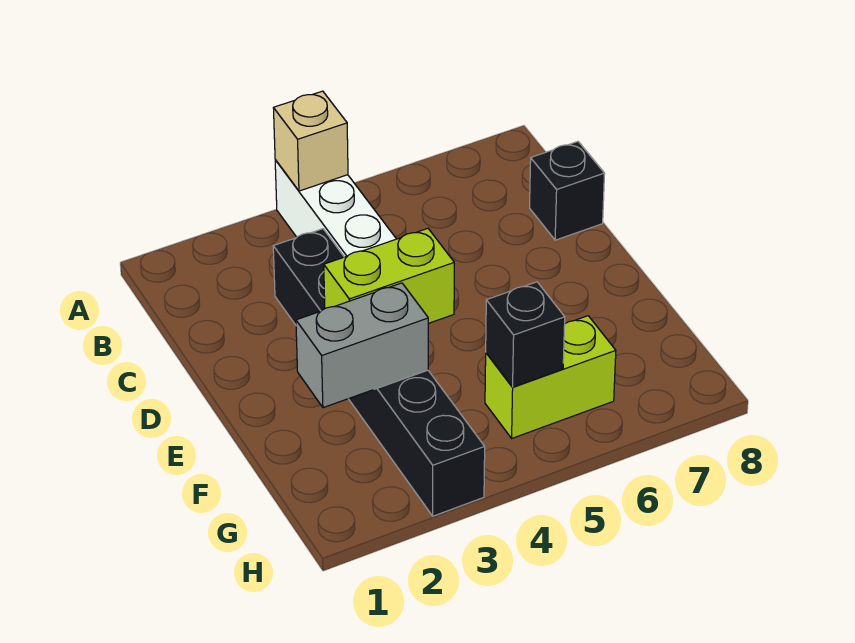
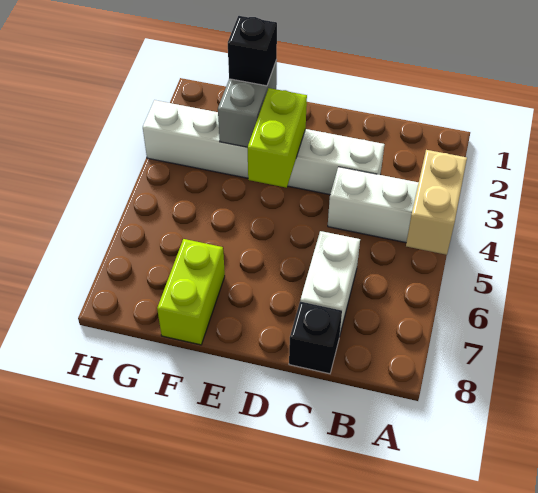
tan brick A4 level 2 -> tan brick A4:A5 level 2
black brick C3:H3 level 1 -> white brick C3:H3 level 1
none -> white brick C6:C7 level 1
lime brick G5:G6 level 1 -> lime brick F7:F8 level 1
black brick G5 level 2 -> black brick F2 level 3

